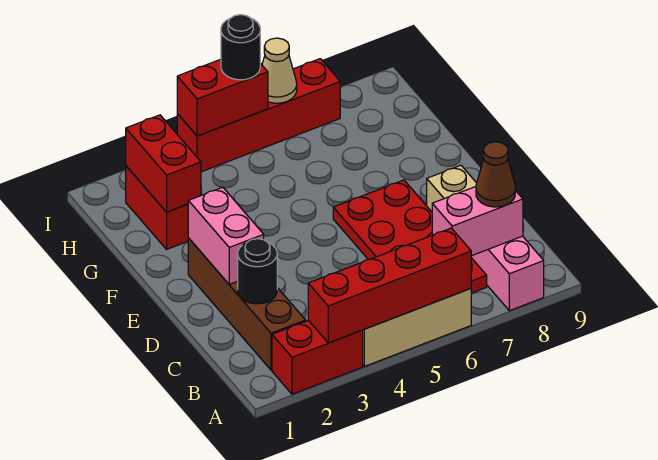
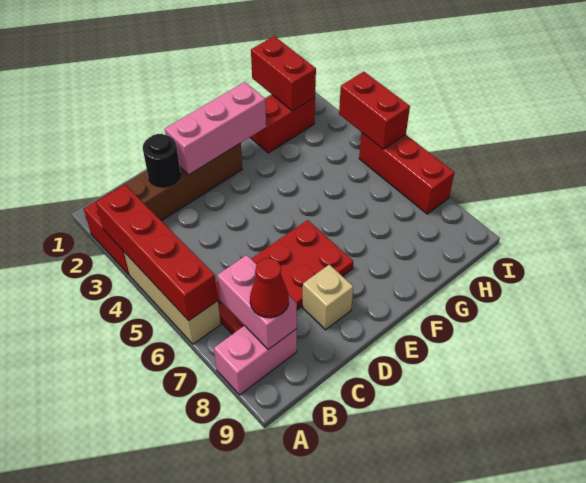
brown cone B8 level 3 -> red cone B8 level 3
pink brick D2:E2 level 2 -> pink brick D2:F2 level 2
red brick G2:H2 level 2 -> red brick H1:H2 level 2
red brick I4:I7 level 1 -> red brick I5:I7 level 1
black round brick I5 level 3 -> none
tan cone I6 level 2 -> none

